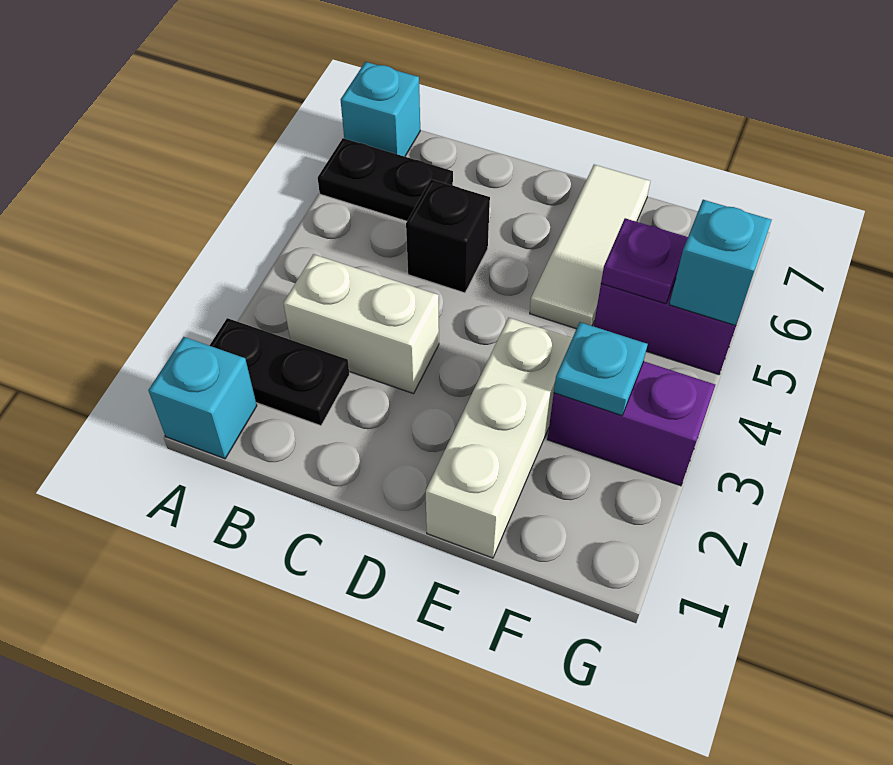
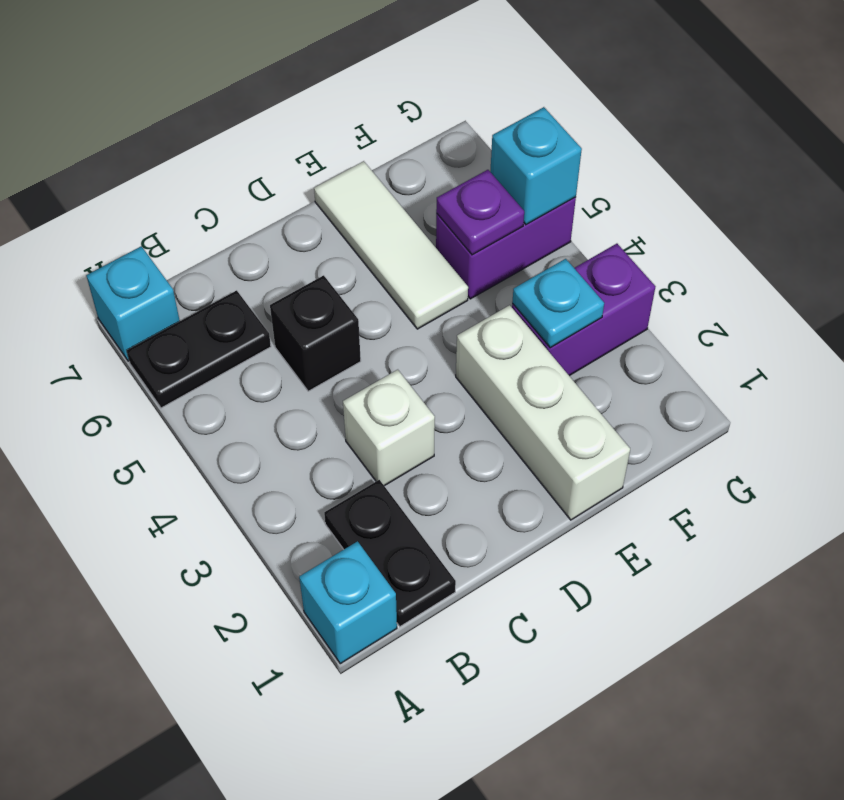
black plate A2:B2 level 1 -> black plate B1:B2 level 1
white brick B3:C3 level 1 -> white brick C3 level 1

